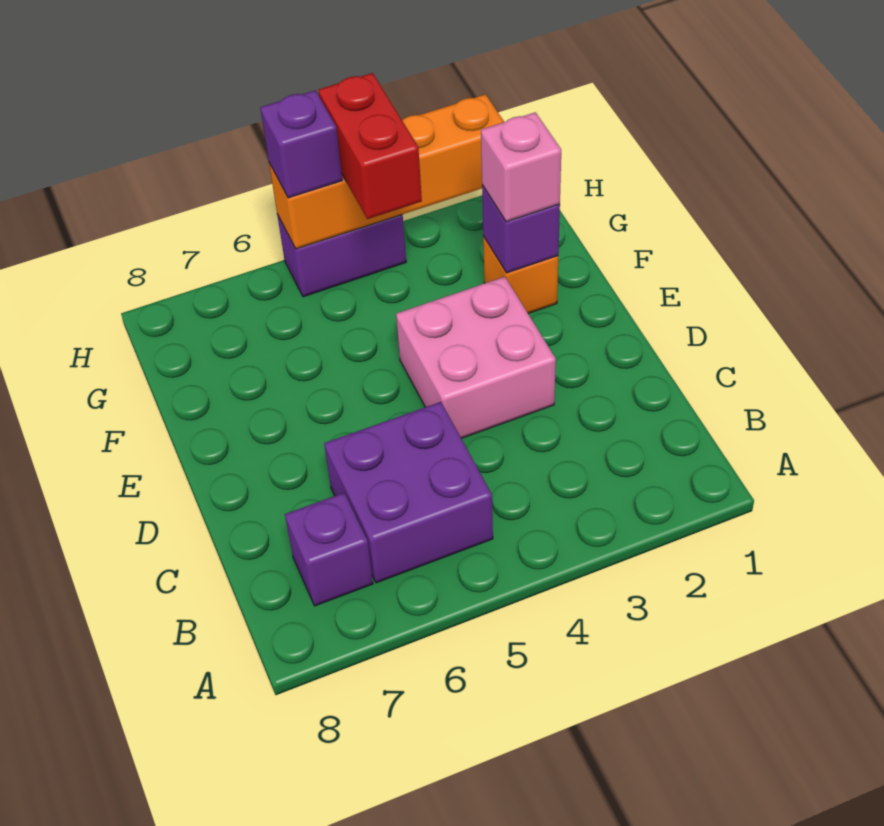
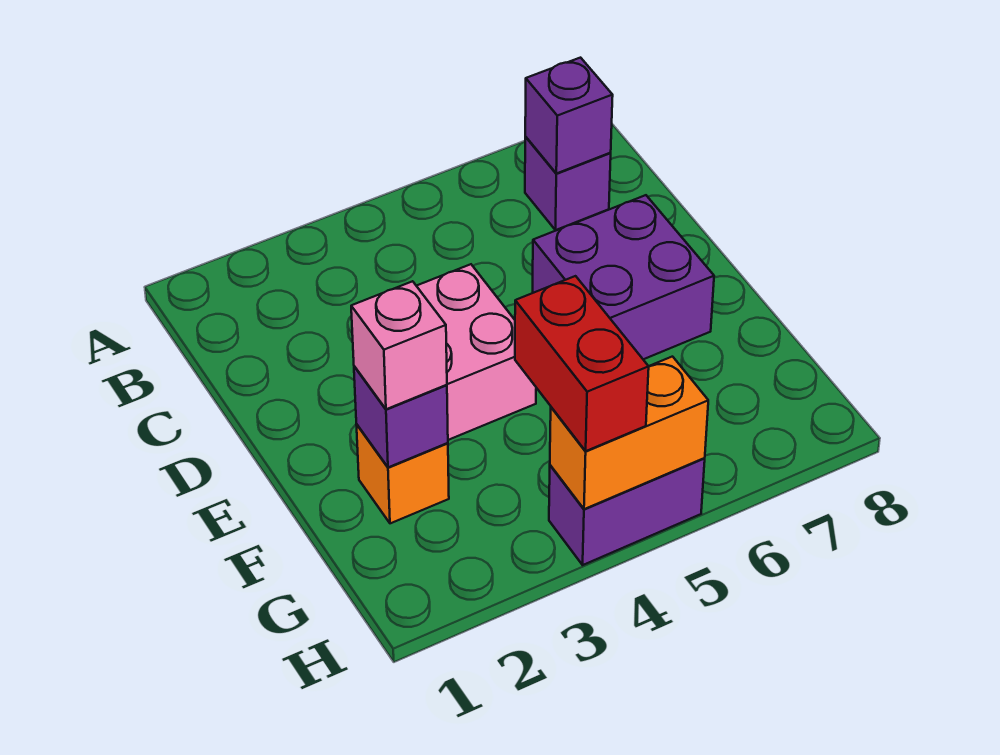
purple brick B5:C6 level 1 -> purple brick D6:E7 level 1
orange brick H2:H5 level 2 -> orange brick H4:H5 level 2
purple brick H5 level 3 -> purple brick B7 level 2

